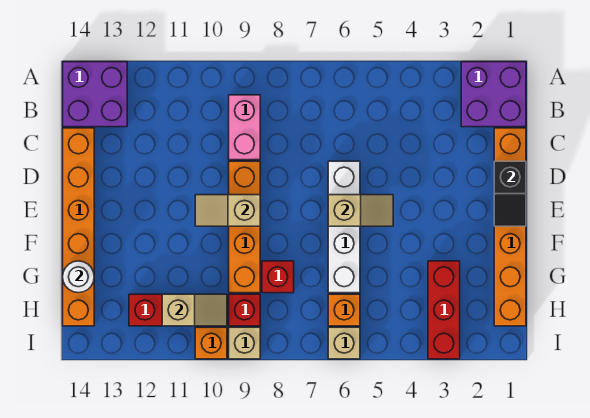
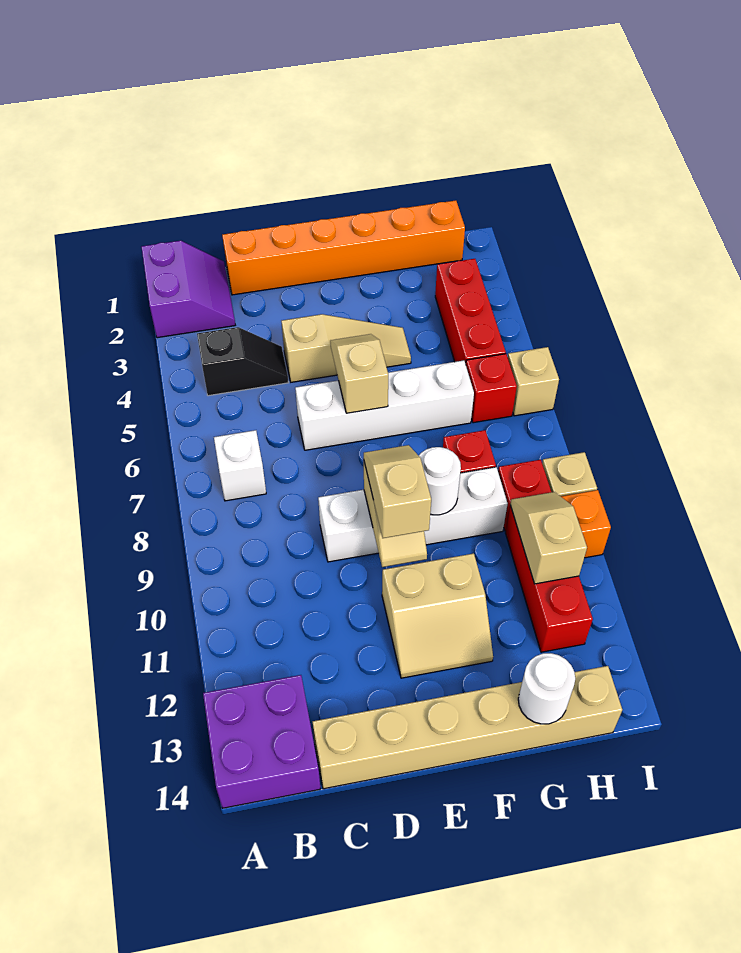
purple brick A1:B2 level 1 -> purple slope A1:B2 level 1 top A
none -> white brick B7 level 1
pink brick B9:C9 level 1 -> none
orange brick C14:H14 level 1 -> tan brick C14:H14 level 1
black slope D1:E1 level 2 top D -> black slope B4:C4 level 1 top B
none -> tan slope D4:F4 level 1 top D
orange brick D9:G9 level 1 -> white brick D9:G9 level 1
none -> tan slope E9:E10 level 3 top 10
none -> tan slope E11:F12 level 1 top 11
none -> white round brick F9 level 2
red brick G3:I3 level 1 -> red brick H3:H5 level 1
orange brick H6 level 1 -> red brick H6 level 1

